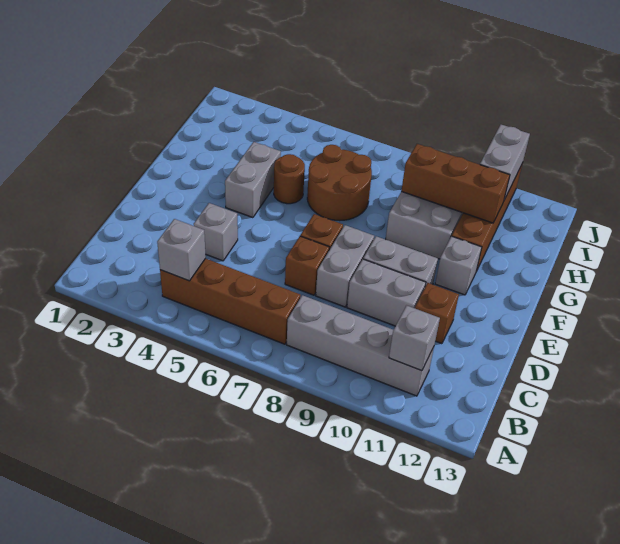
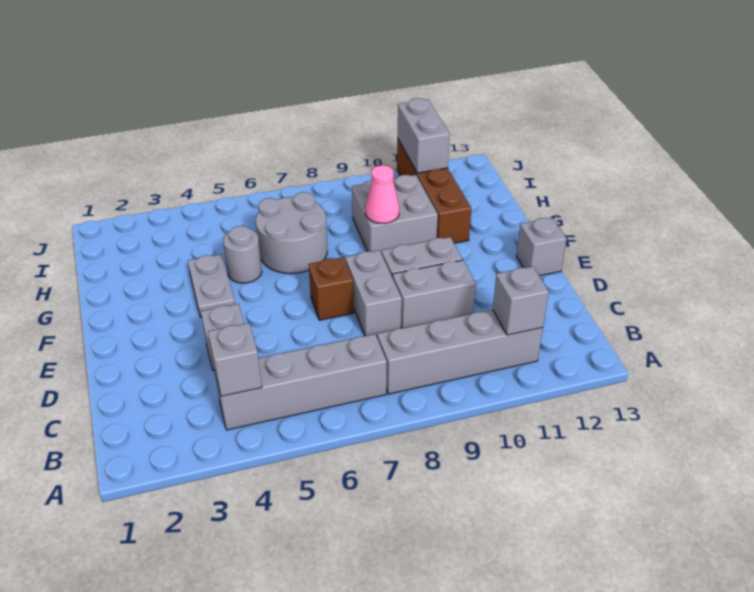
brown brick B4:B7 level 1 -> grey brick B4:B7 level 1
brown brick D7 level 1 -> none
brown brick D11 level 1 -> none
grey brick F4:G4 level 1 -> grey plate F4:G4 level 1
grey brick F11 level 1 -> grey brick E13 level 1
brown round brick G5 level 1 -> grey round brick G5 level 1
brown round brick G6:H7 level 1 -> grey round brick G6:H7 level 1
none -> pink cone G9 level 2
brown brick H9:H11 level 2 -> none

